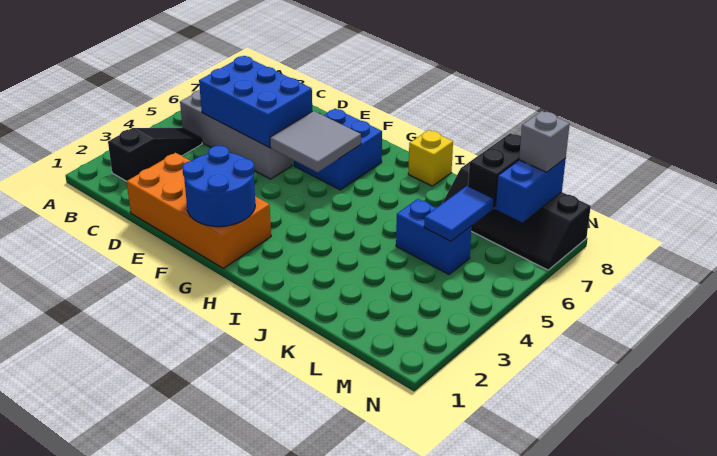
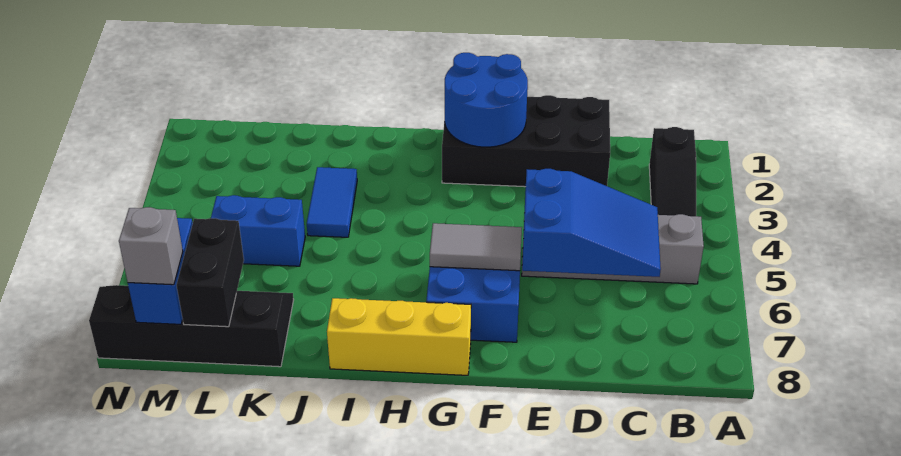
blue brick C5:E6 level 2 -> blue slope C5:E6 level 2 top E
orange brick D1:G2 level 1 -> black brick D1:G2 level 1
grey tile F5:G6 level 2 -> grey tile F6:G6 level 2
yellow brick I8 level 1 -> yellow brick G8:I8 level 1
blue tile L5:L6 level 2 -> blue tile J3:J4 level 1

